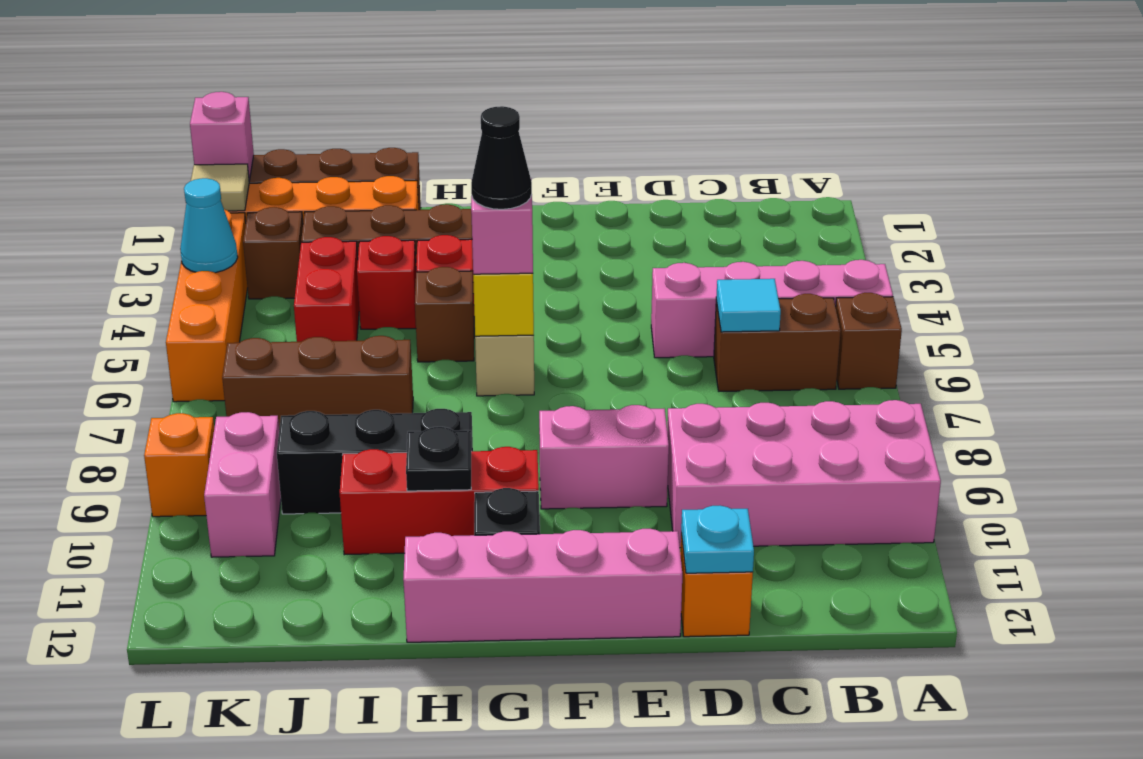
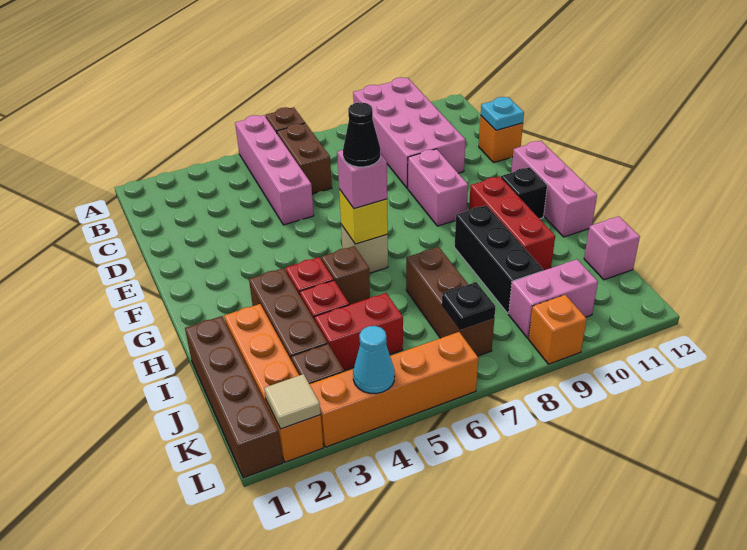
cyan tile C6 level 2 -> none
pink brick E12:H12 level 1 -> pink brick F12:H12 level 1
black plate H10 level 2 -> black plate K7 level 2
pink brick L1 level 2 -> pink brick J12 level 1

